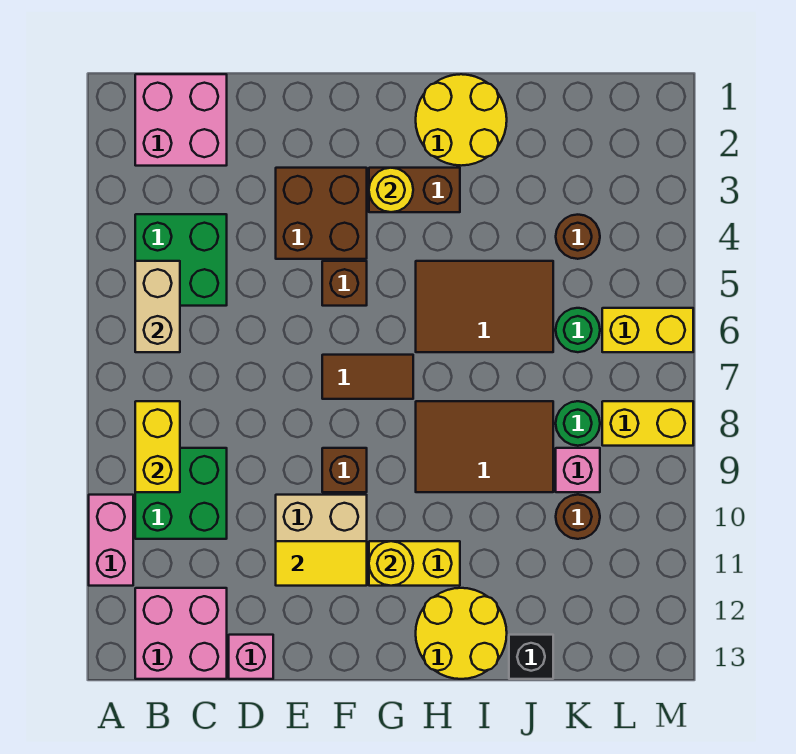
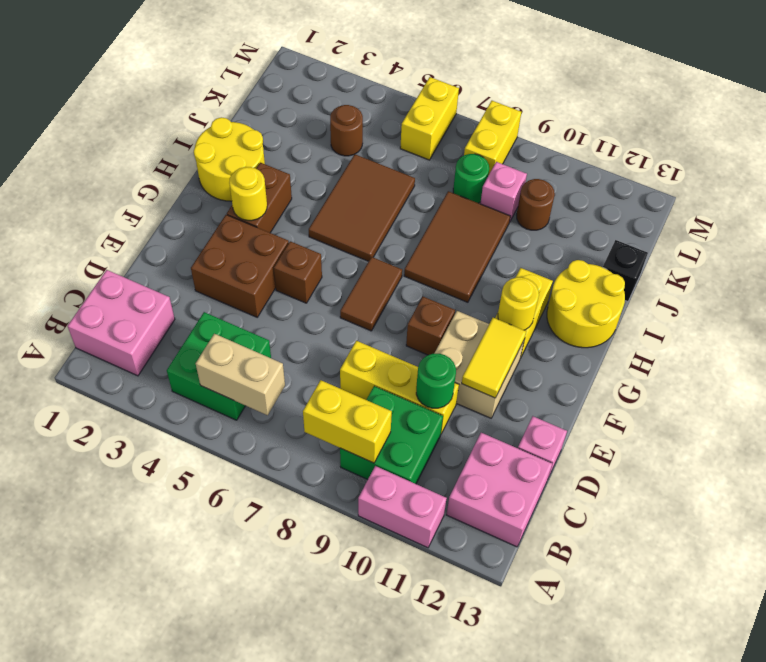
none -> yellow brick D8:D10 level 1
green round brick K6 level 1 -> green round brick D10 level 2

